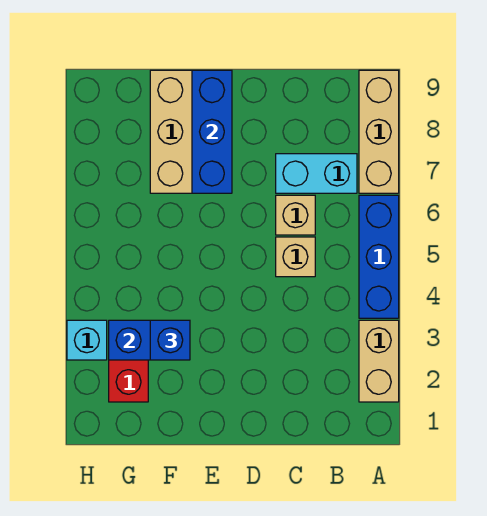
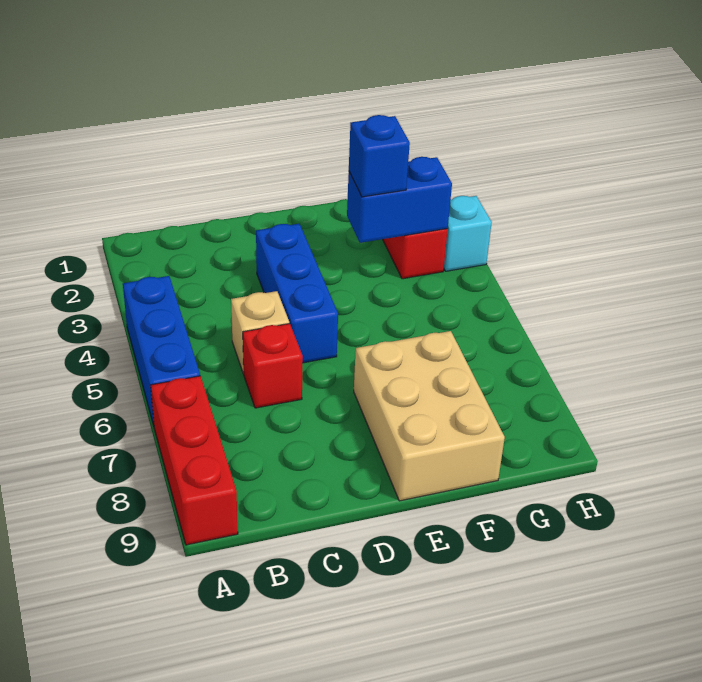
tan brick A2:A3 level 1 -> none
tan brick A7:A9 level 1 -> red brick A7:A9 level 1
cyan brick B7:C7 level 1 -> none
tan brick C6 level 1 -> red brick C6 level 1
blue brick E7:E9 level 2 -> blue brick D3:D5 level 1

